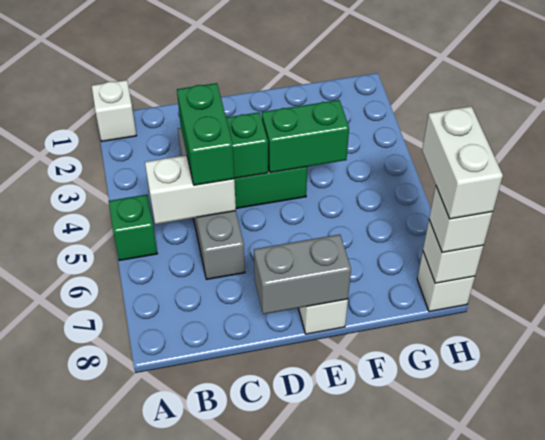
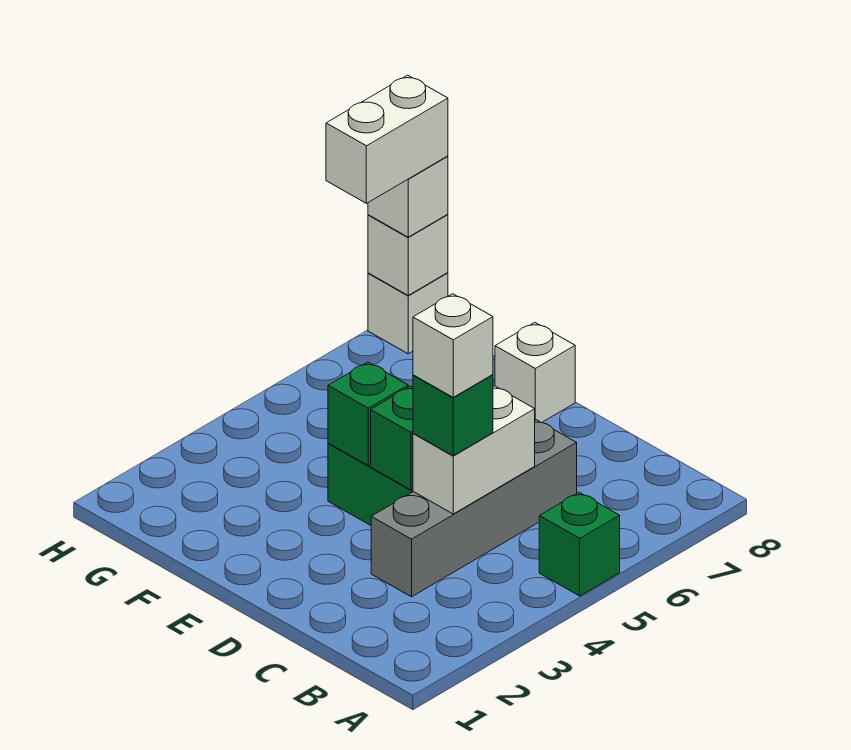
white brick A1 level 1 -> white brick C4 level 4
white brick B5:C5 level 2 -> white brick C4:C5 level 2
green brick C4:C5 level 3 -> green brick C4 level 3
grey brick D8:E8 level 2 -> none
green brick E4:F4 level 2 -> green brick E4 level 2

